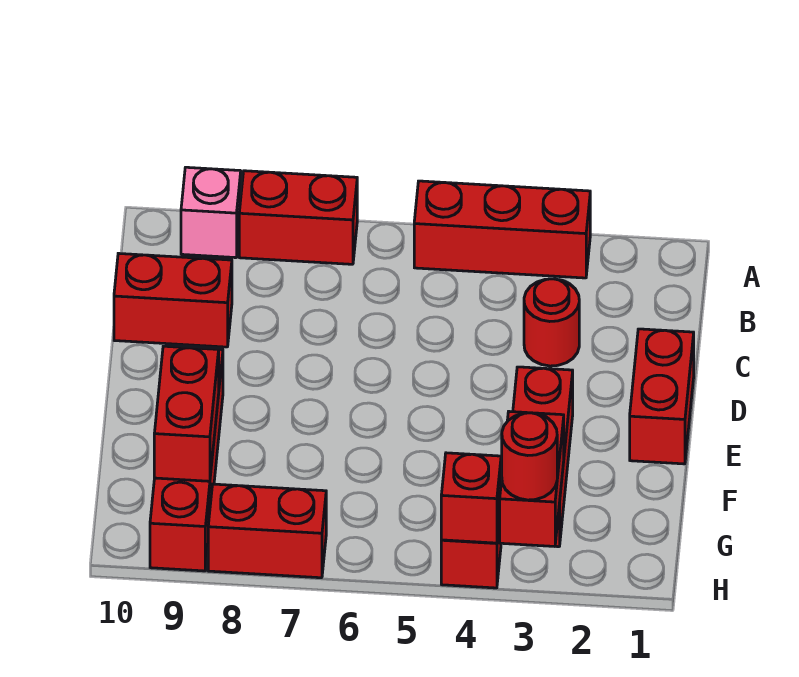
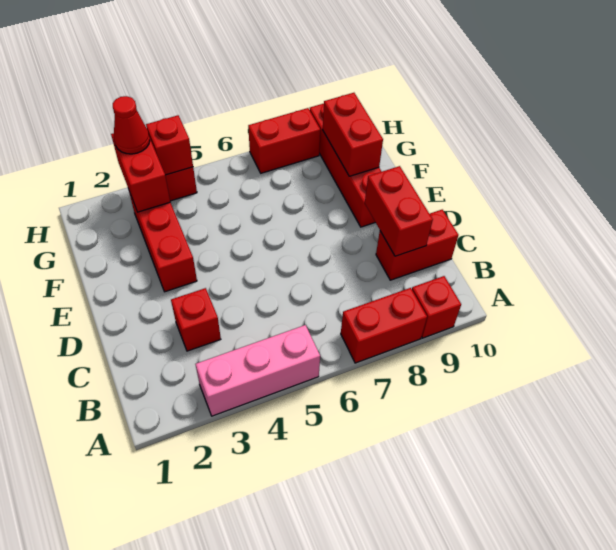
red brick A3:A5 level 1 -> pink brick A3:A5 level 1
pink brick A9 level 1 -> red brick A9 level 1
red round brick C3 level 1 -> red brick C3 level 1
red brick D1:E1 level 1 -> red brick C9:D9 level 2
red round brick H3 level 3 -> red cone H3 level 3

